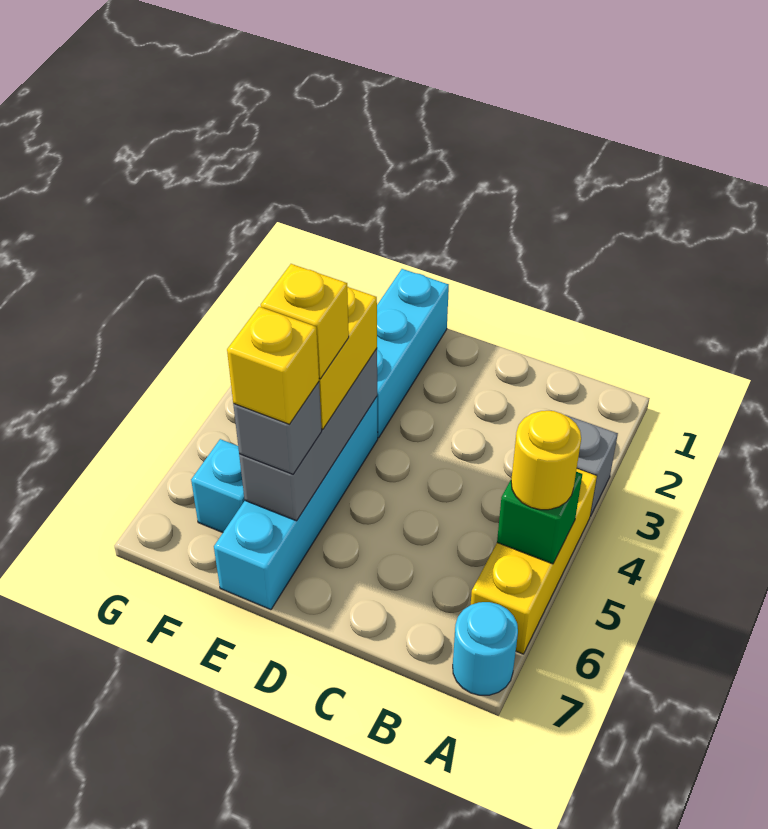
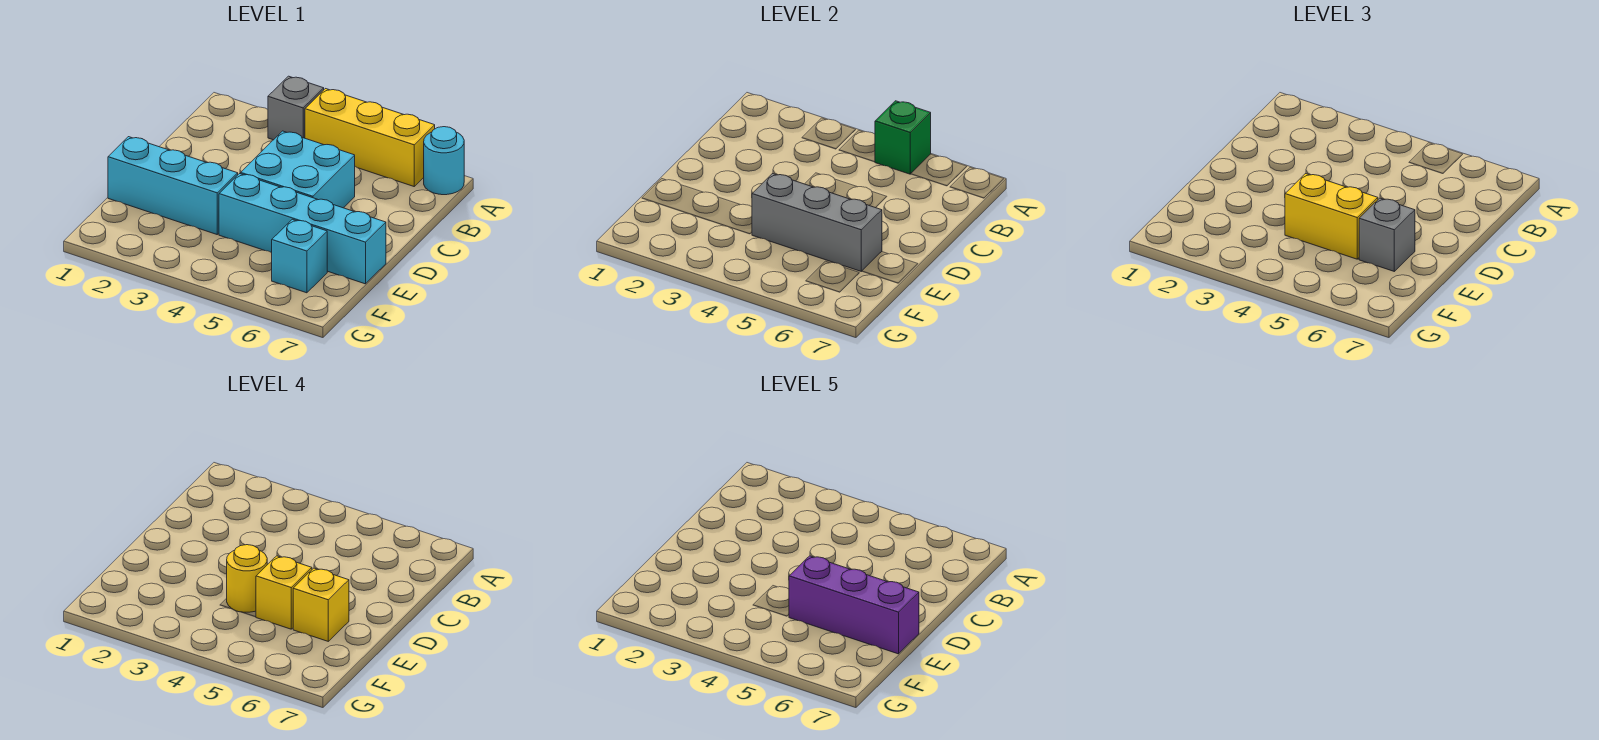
yellow round brick A5 level 3 -> yellow round brick E4 level 4
none -> cyan brick C4:D5 level 1
none -> purple brick E5:E7 level 5

